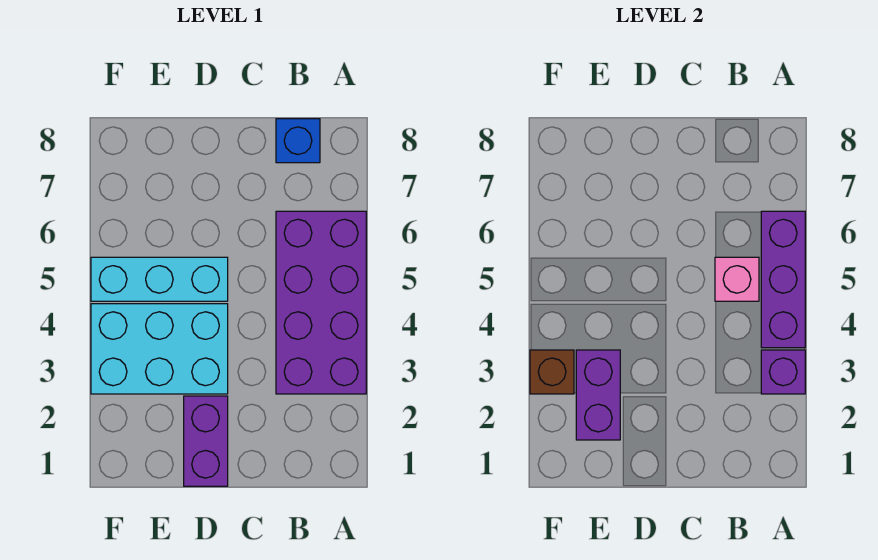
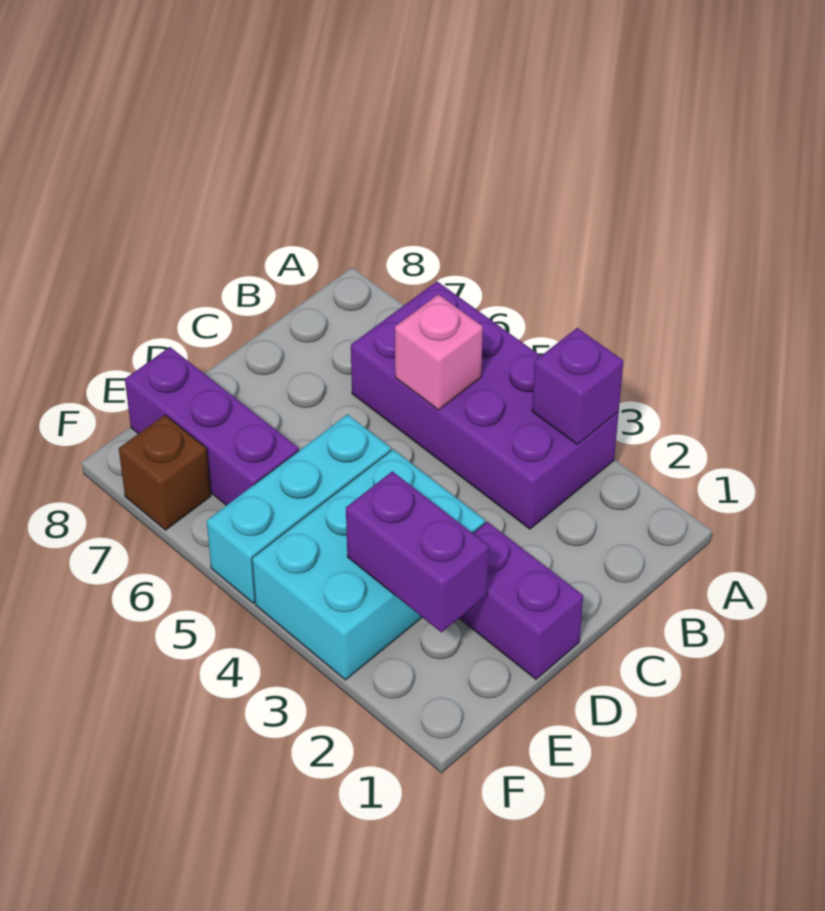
purple brick A4:A6 level 2 -> purple brick E6:E8 level 1
blue brick B8 level 1 -> none
brown brick F3 level 2 -> brown brick F7 level 1

